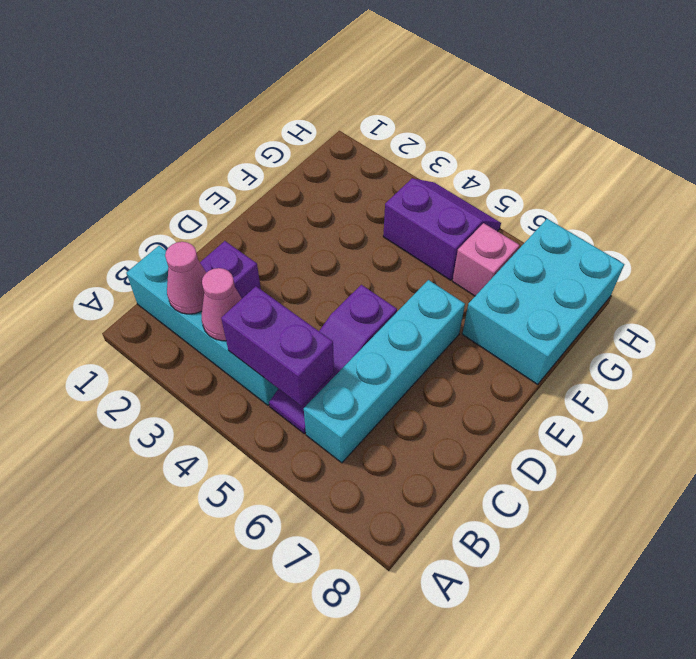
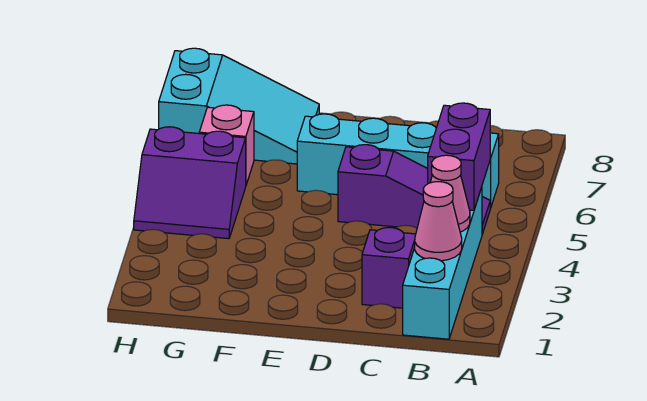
cyan brick F7:H8 level 1 -> cyan slope F7:H8 level 1 top H
purple slope G4:H5 level 1 top G -> purple slope G4:H5 level 1 top 5

